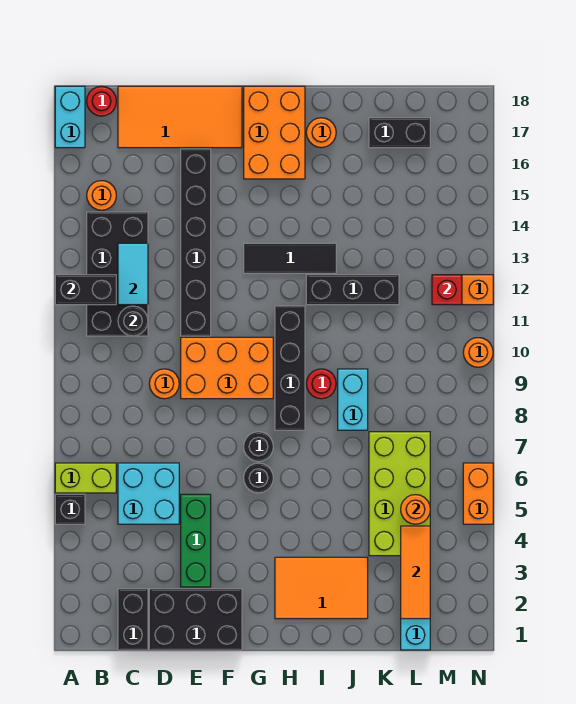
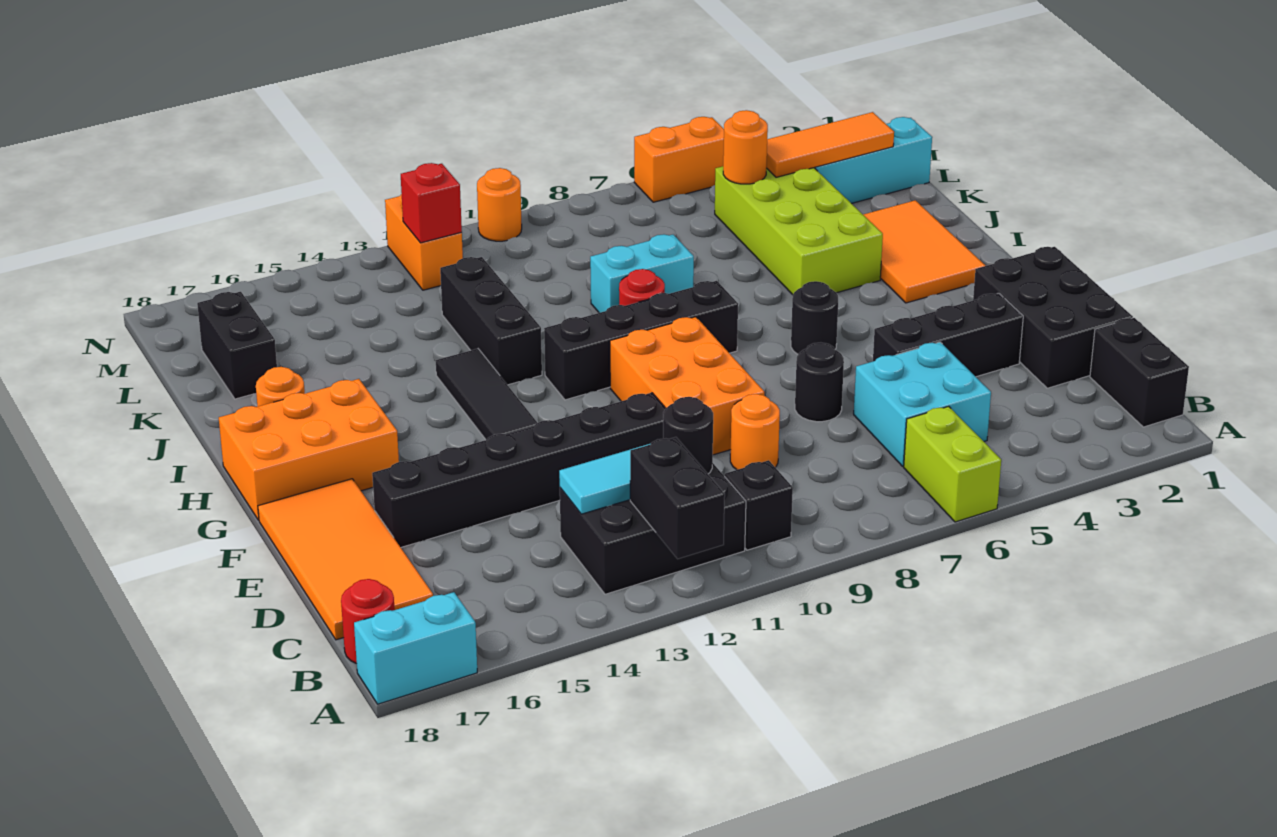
black brick A5 level 1 -> black brick B10 level 1
black brick B11:C14 level 1 -> black brick B11:C13 level 1
orange round brick B15 level 1 -> none
black brick C1:C2 level 1 -> black brick B1:C1 level 1
green brick E3:E5 level 1 -> black brick E3:E5 level 1
black round brick G7 level 1 -> black round brick E7 level 1
lime brick K4:L7 level 1 -> lime brick I4:L5 level 1

